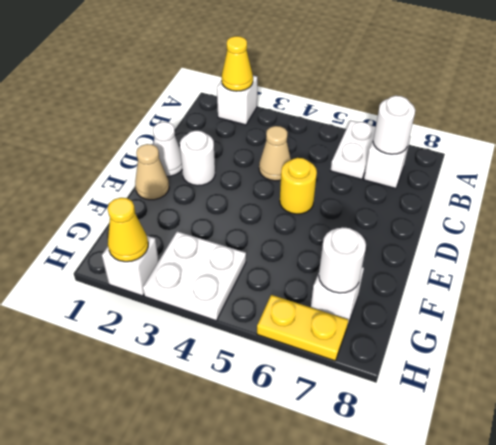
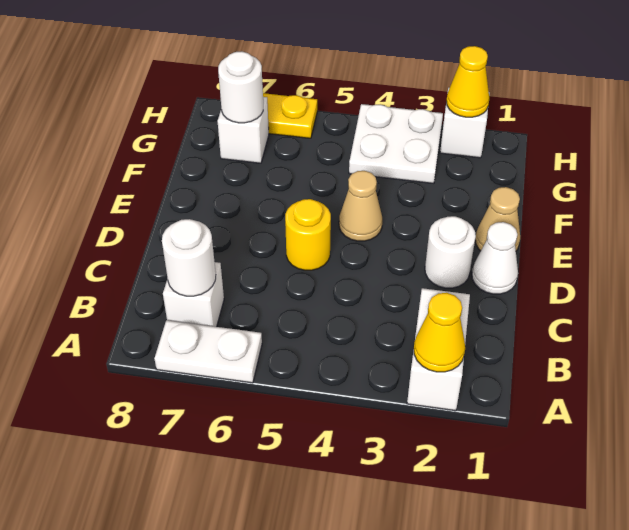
white brick A2 level 1 -> white brick A2:B2 level 1
white plate A6:B6 level 1 -> white plate A6:A7 level 1
tan cone C4 level 1 -> tan cone E4 level 1

